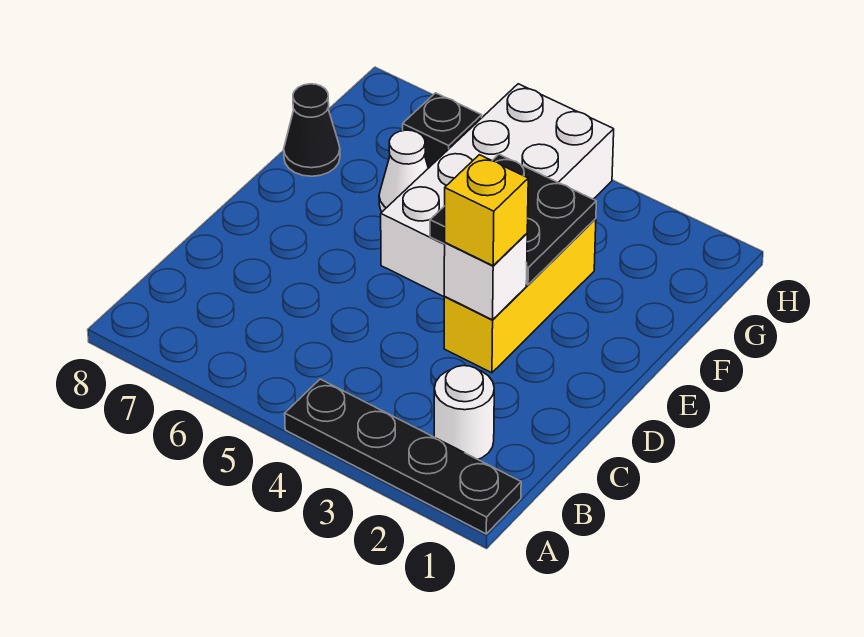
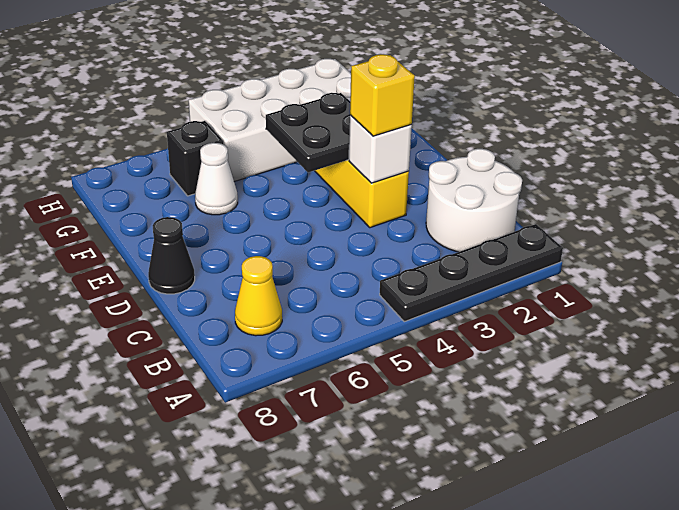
white round brick B2 level 1 -> white round brick B1:C2 level 1
none -> yellow cone B7 level 1
white brick E4:H5 level 1 -> white brick G2:H5 level 1
black cone F8 level 1 -> black cone D8 level 1

